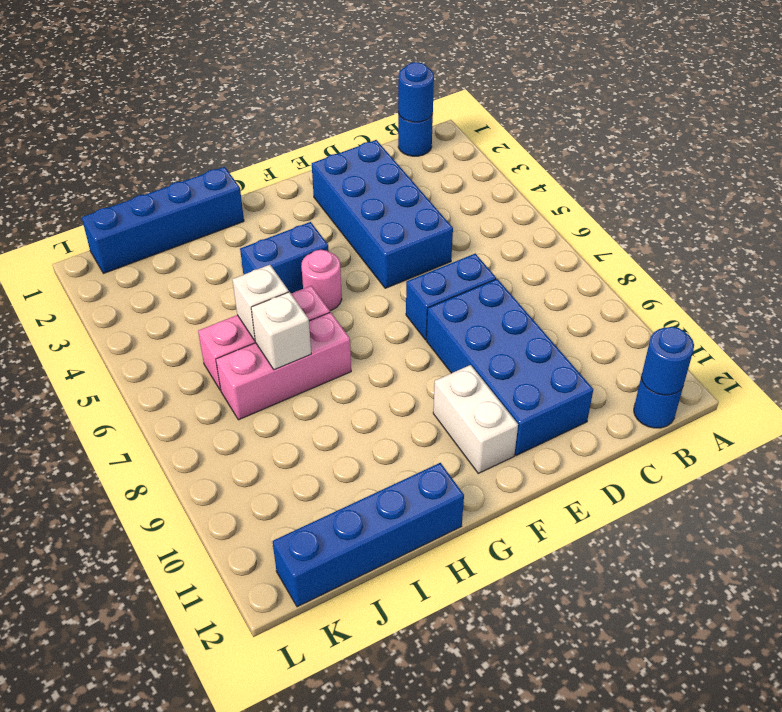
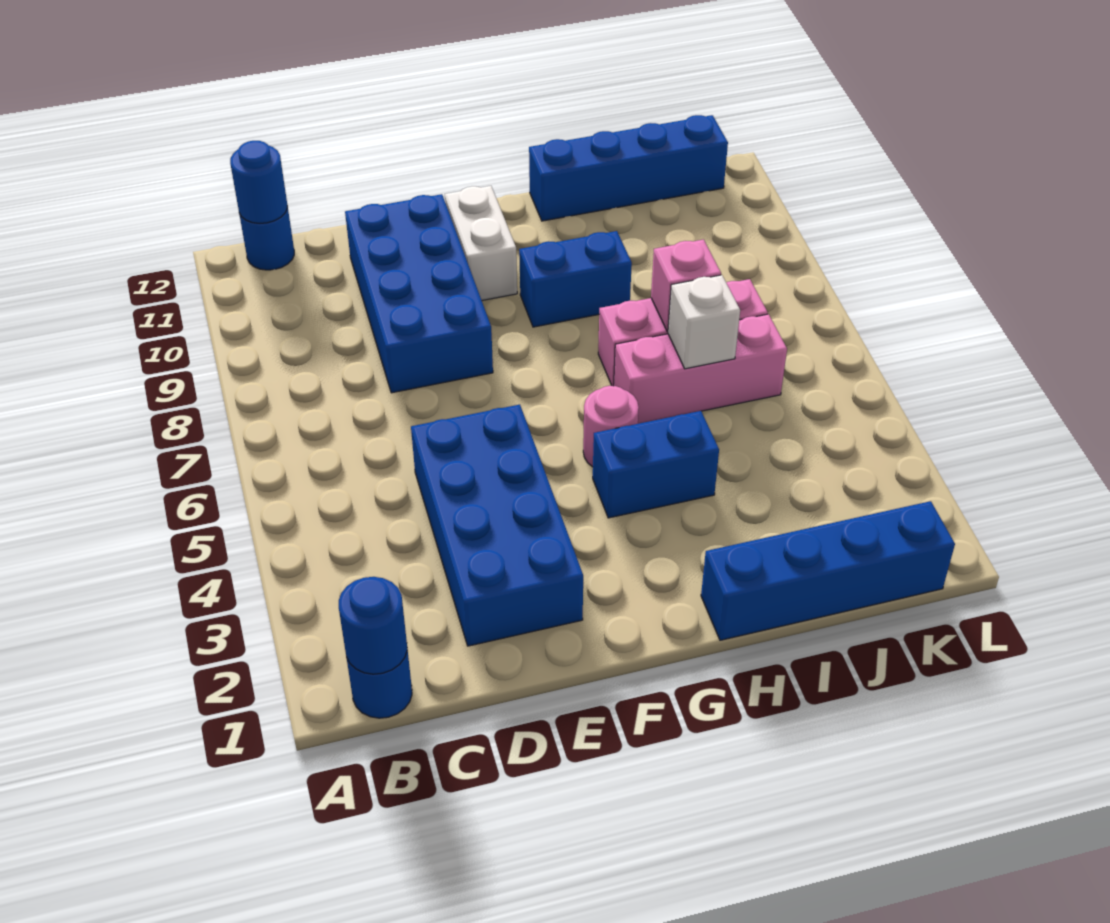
blue brick D7:E7 level 1 -> blue brick G9:H9 level 1
white brick I7 level 2 -> pink brick I7 level 2

